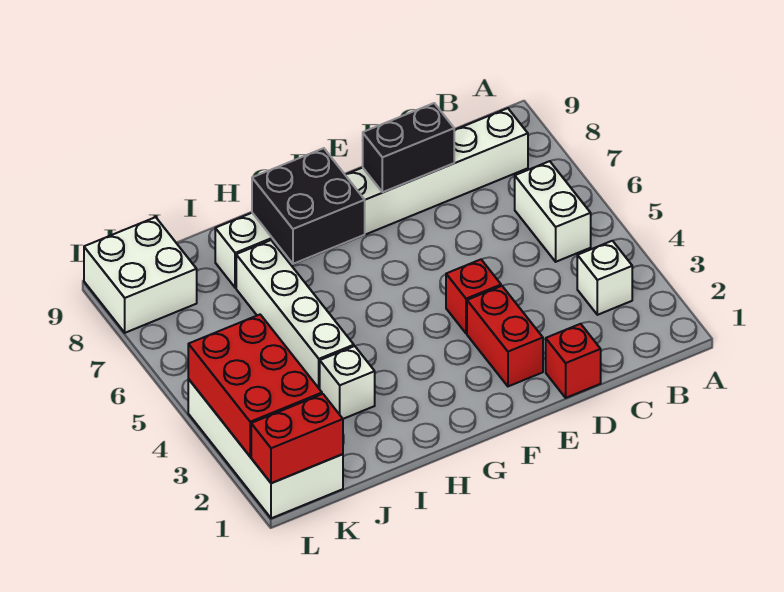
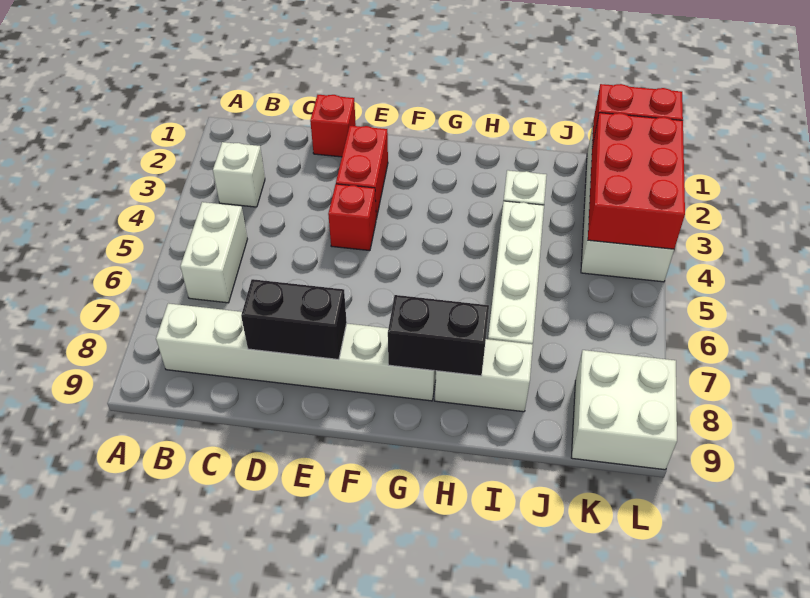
black brick G7:H8 level 2 -> black brick G8:H8 level 2

